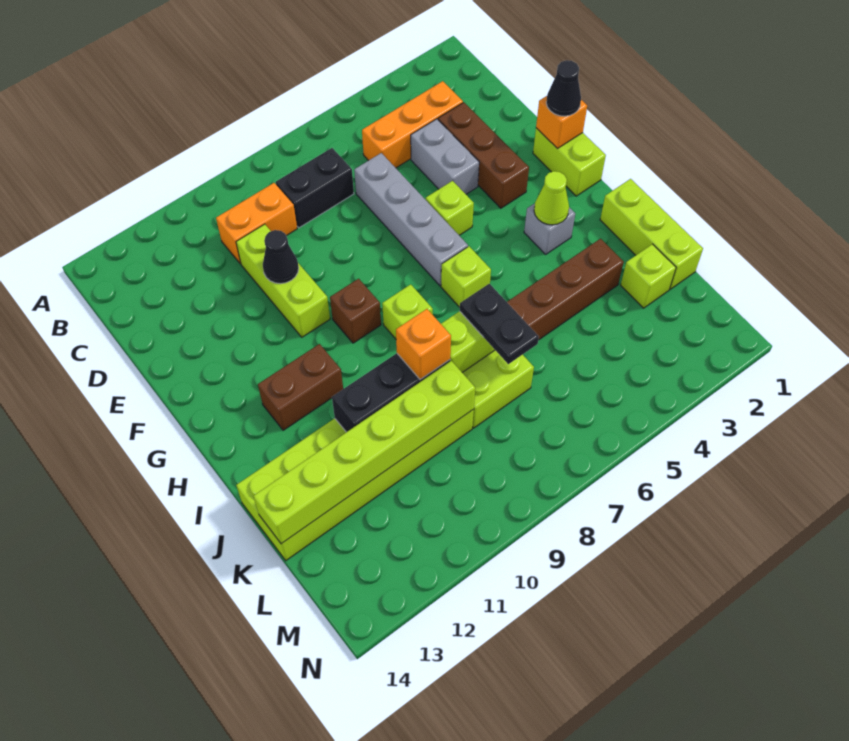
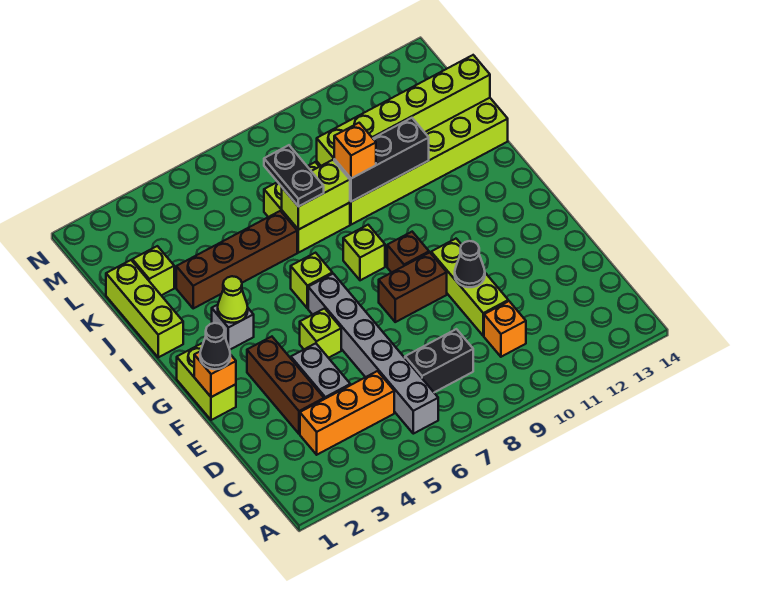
orange brick C9:C10 level 1 -> orange brick C10 level 1
grey brick D6:G6 level 1 -> grey brick B6:G6 level 1
brown brick H11:H12 level 1 -> brown brick F8:F9 level 1

